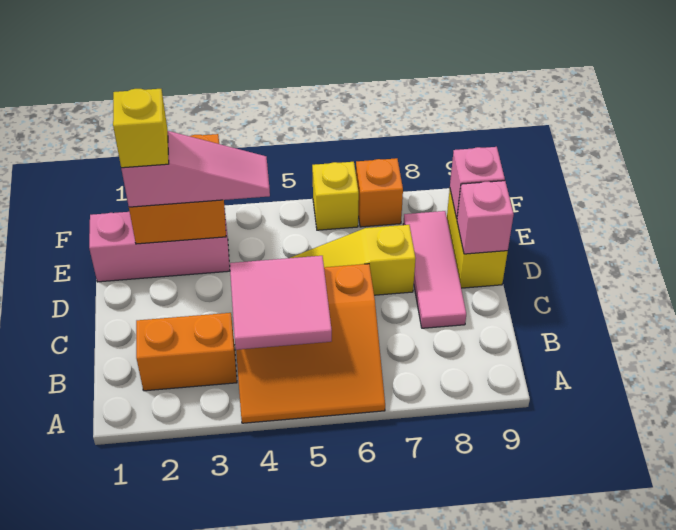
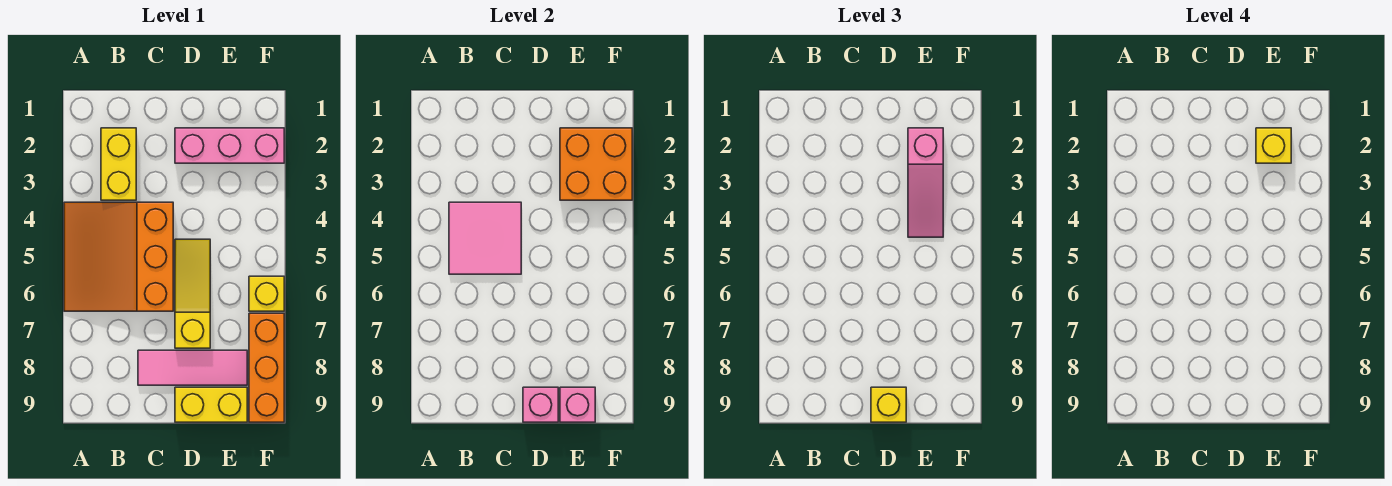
orange brick B2:B3 level 1 -> yellow brick B2:B3 level 1
none -> yellow brick D9 level 3
pink brick E1:E3 level 1 -> pink brick D2:F2 level 1
orange brick F7 level 1 -> orange brick F7:F9 level 1

